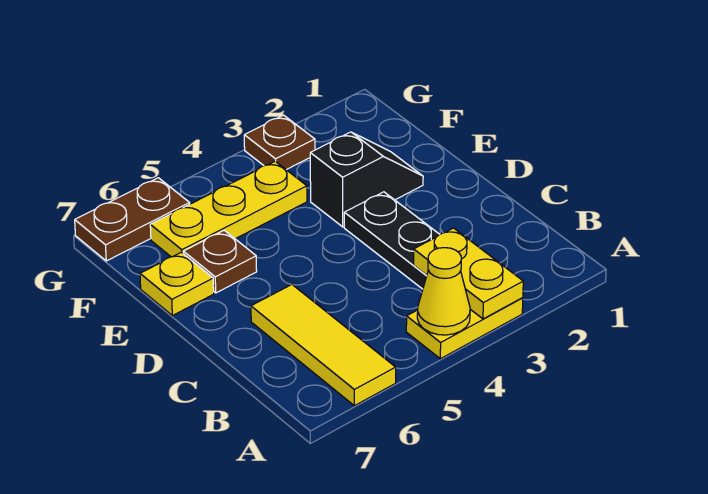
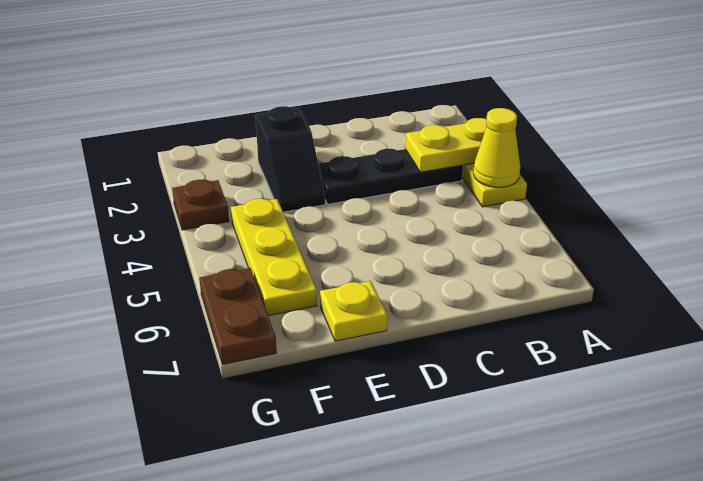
yellow tile A6:C6 level 1 -> none
black slope E2:E3 level 1 top 3 -> black slope E2:E3 level 1 top 2
brown plate E6 level 1 -> none

